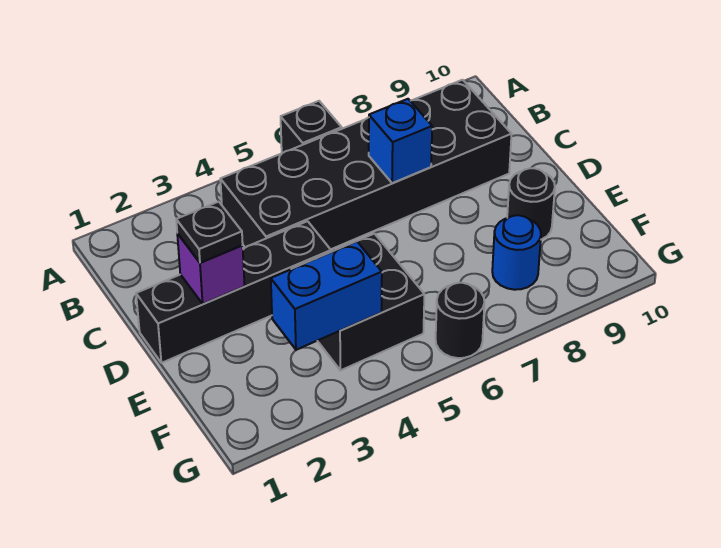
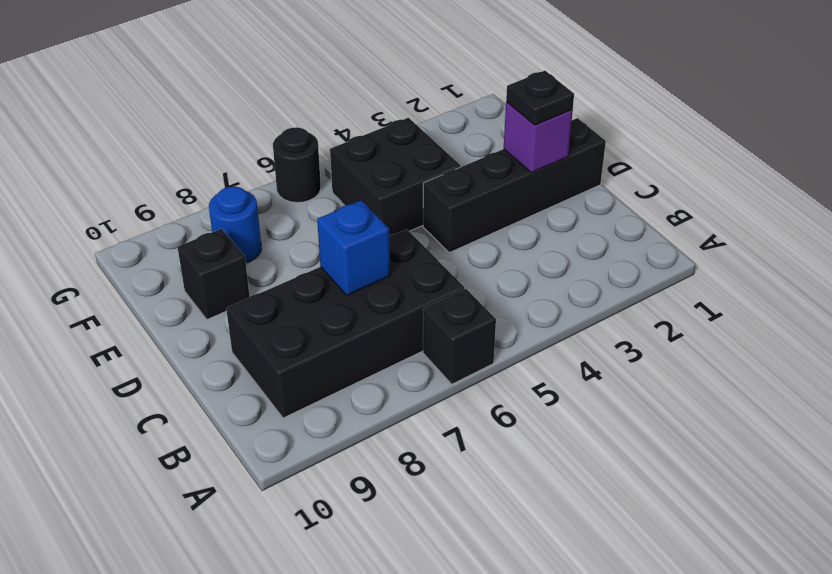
black brick B4:C9 level 1 -> black brick B6:C9 level 1
black round brick E9 level 1 -> black brick E9 level 1
blue brick F3:F4 level 2 -> none

